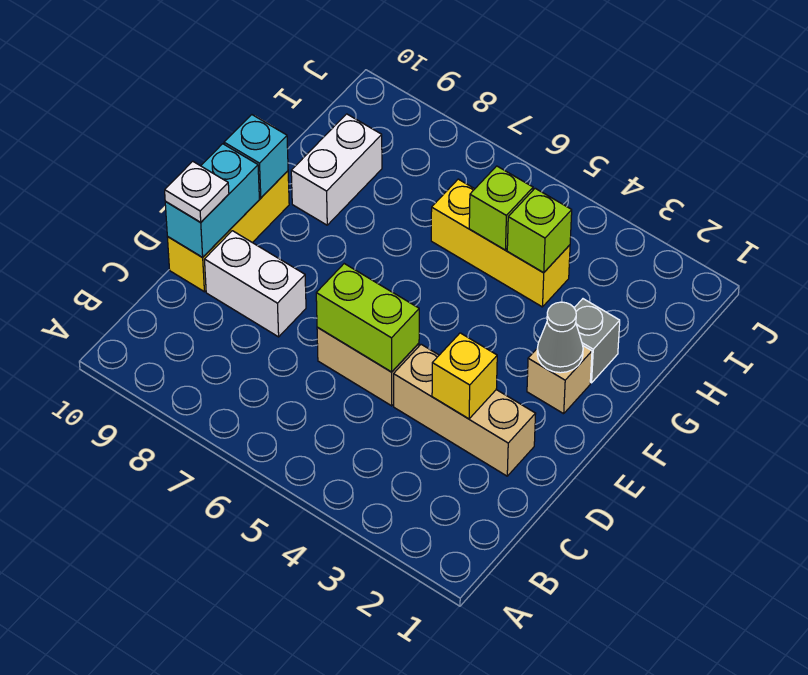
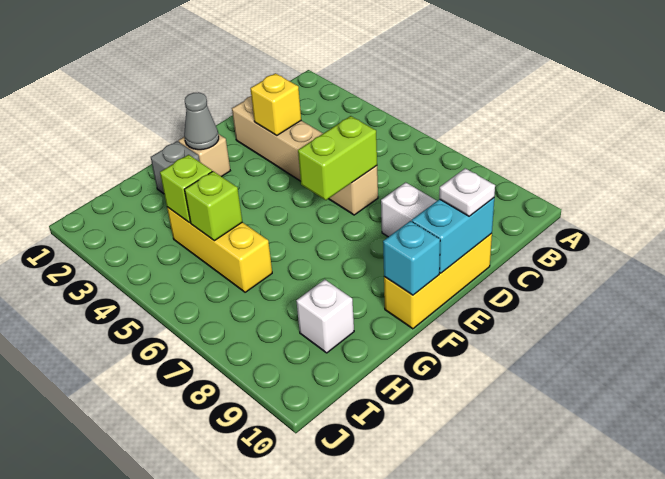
lime brick D5:D6 level 2 -> lime brick D6:E6 level 2
white brick G9:H9 level 1 -> white brick H9 level 1

